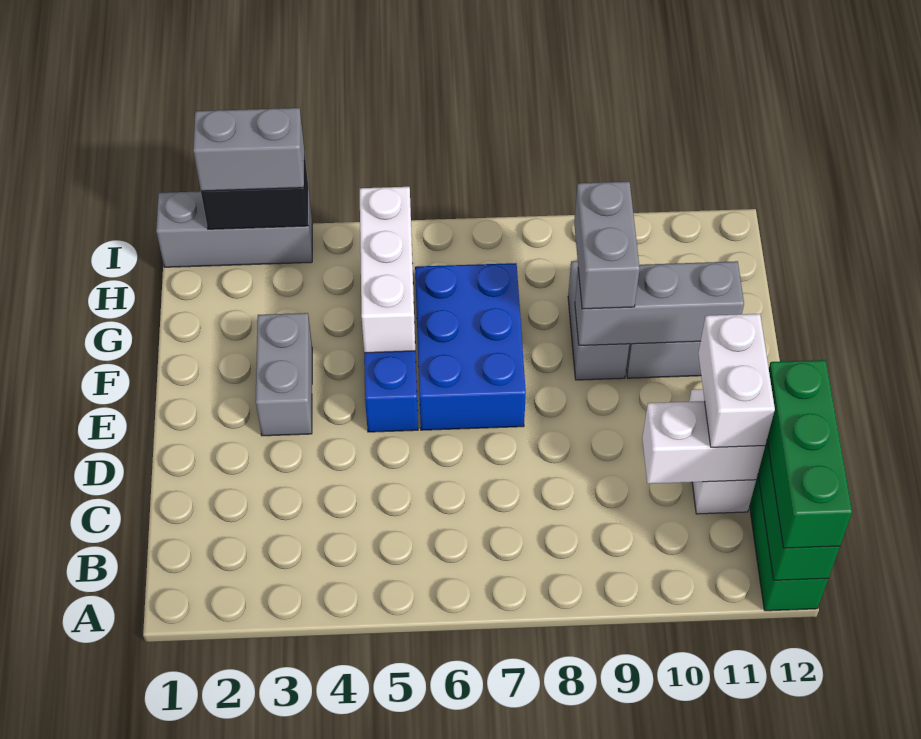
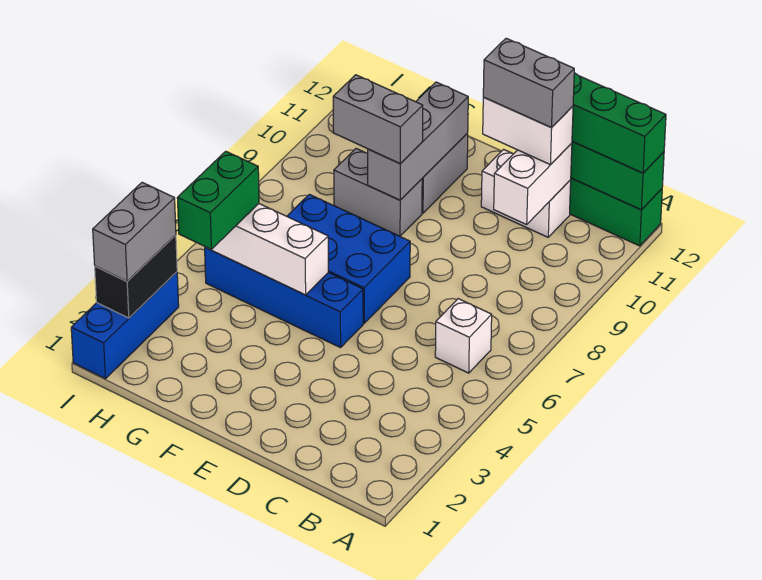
none -> white brick B6 level 1
grey brick E3:F3 level 1 -> grey brick C11:D11 level 4
none -> green brick H4:H5 level 3
grey brick I1:I3 level 1 -> blue brick I1:I3 level 1

